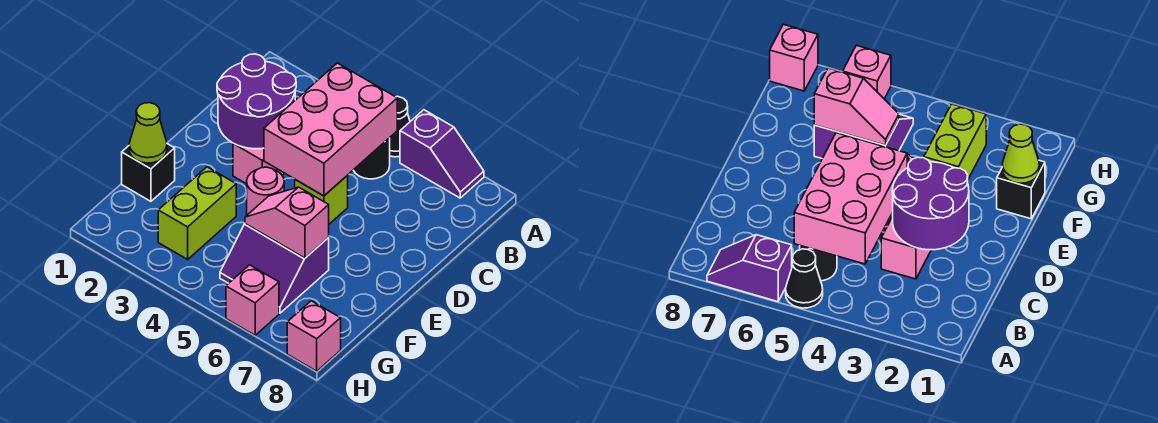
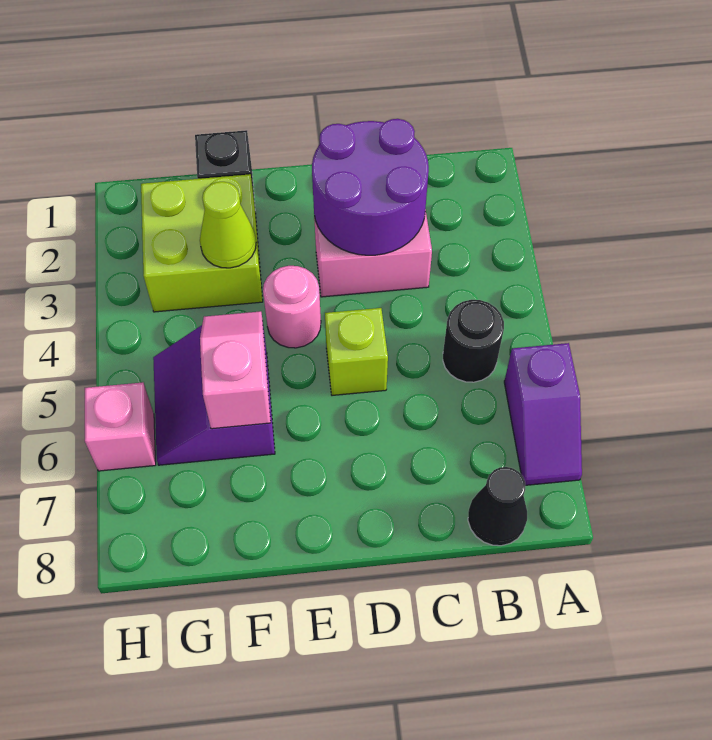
black cone A5 level 1 -> black cone B8 level 1
pink brick B4:D5 level 2 -> none
lime cone F1 level 2 -> lime cone F3 level 2
lime brick F3:G3 level 1 -> lime brick F2:G3 level 1
pink brick H8 level 1 -> none

